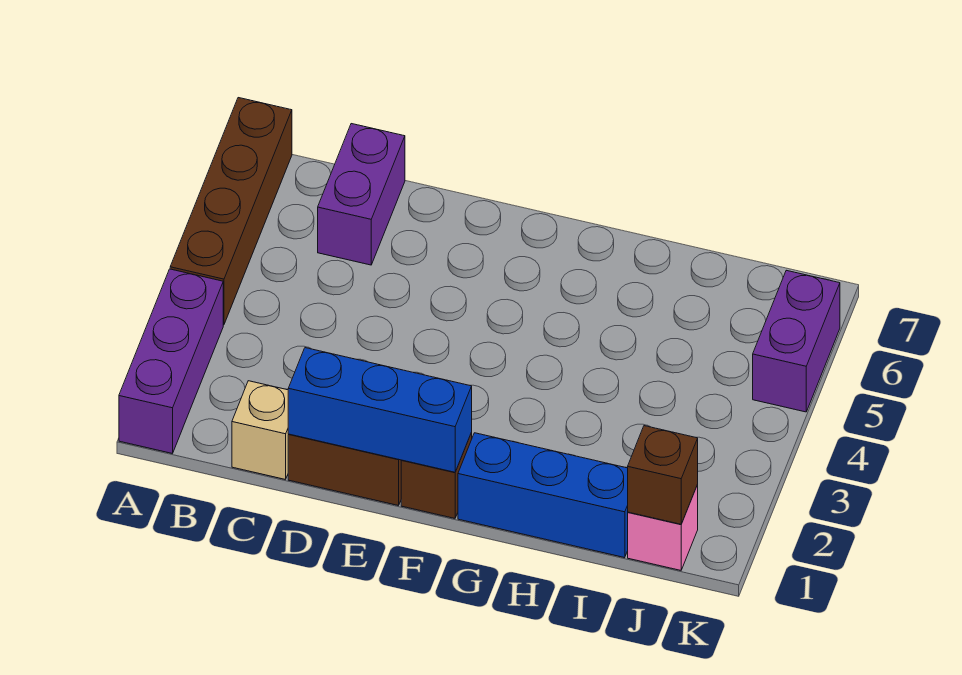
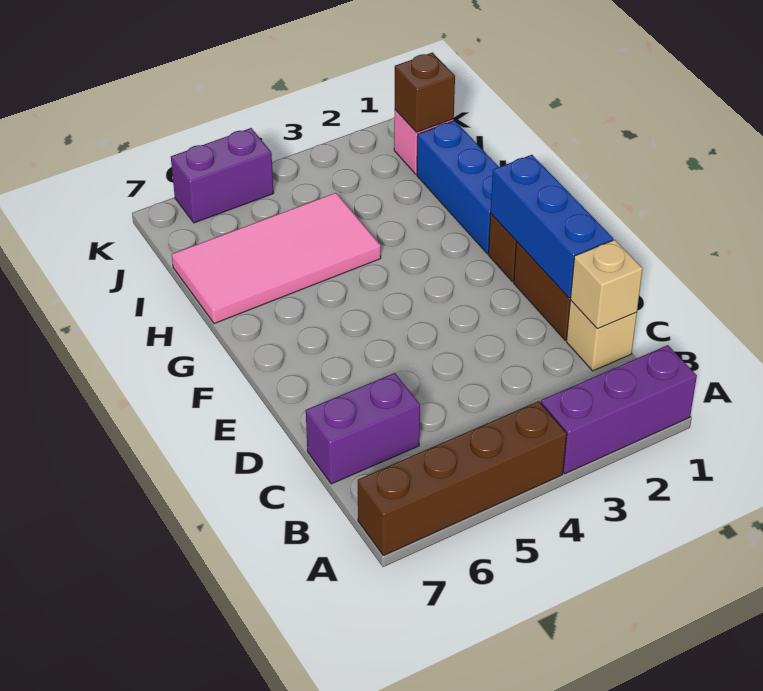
none -> tan brick C1 level 2
none -> pink tile H4:I7 level 1

